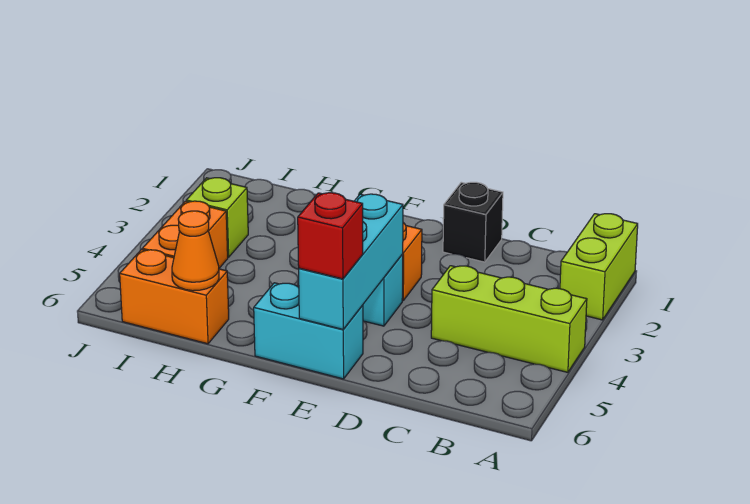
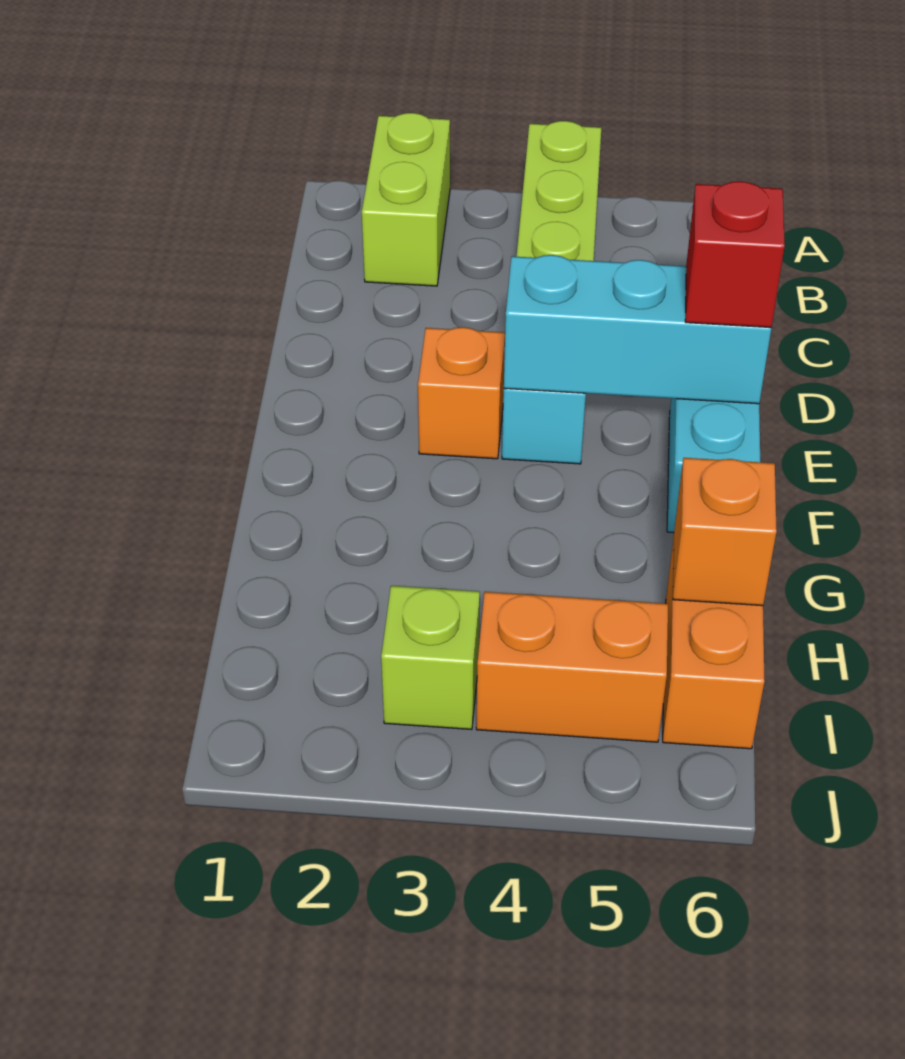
lime brick A1:A2 level 1 -> lime brick A2:B2 level 1
black brick D1 level 1 -> none
orange cone H6 level 2 -> orange brick H6 level 2

